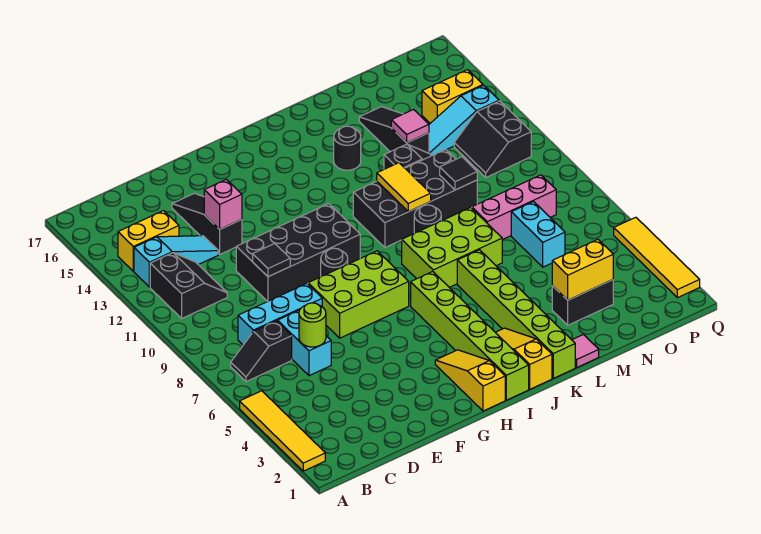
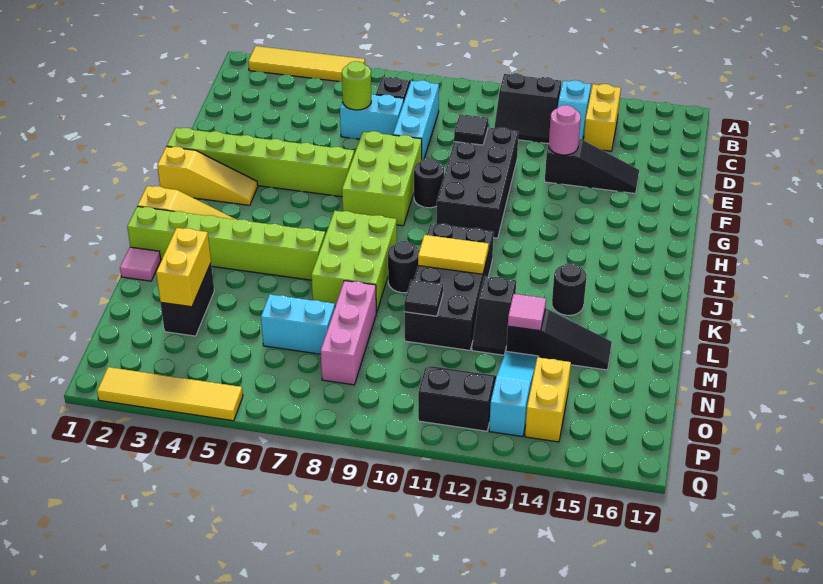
pink brick E13 level 2 -> pink round brick E13 level 2
lime brick I1:I6 level 1 -> lime brick G1:G6 level 1

